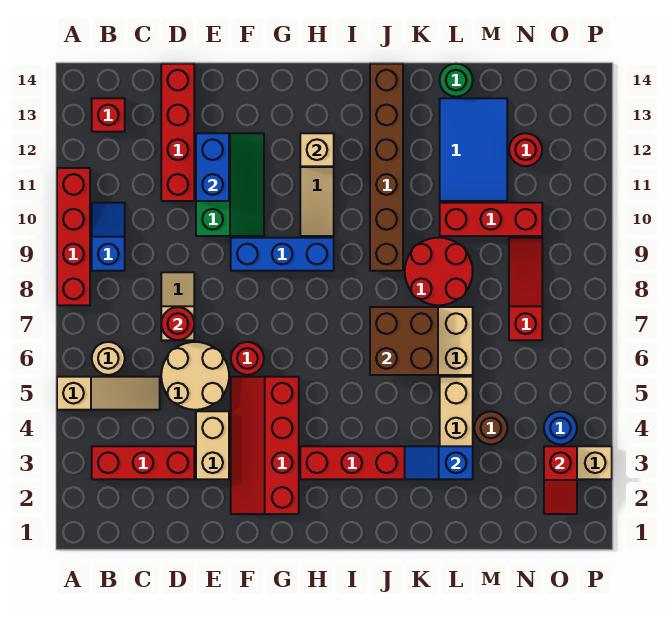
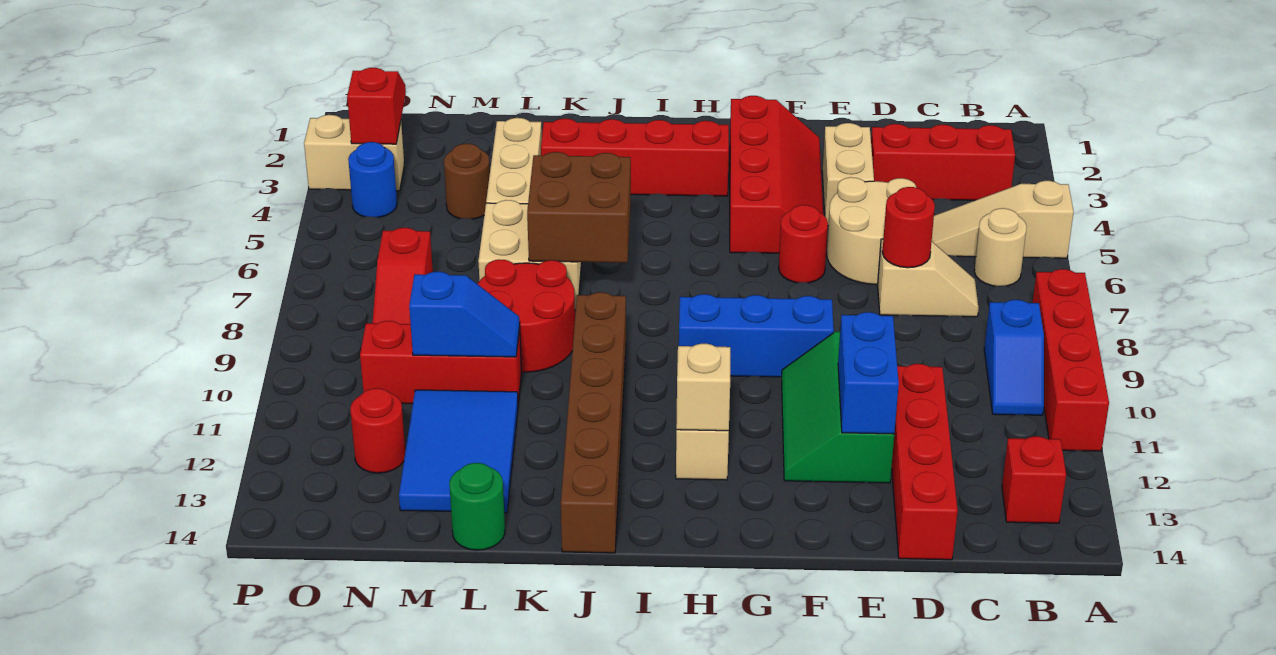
tan slope D7:D8 level 1 top 7 -> tan slope C7:D7 level 1 top D
blue slope K3:L3 level 2 top L -> blue slope L10:M10 level 2 top M

